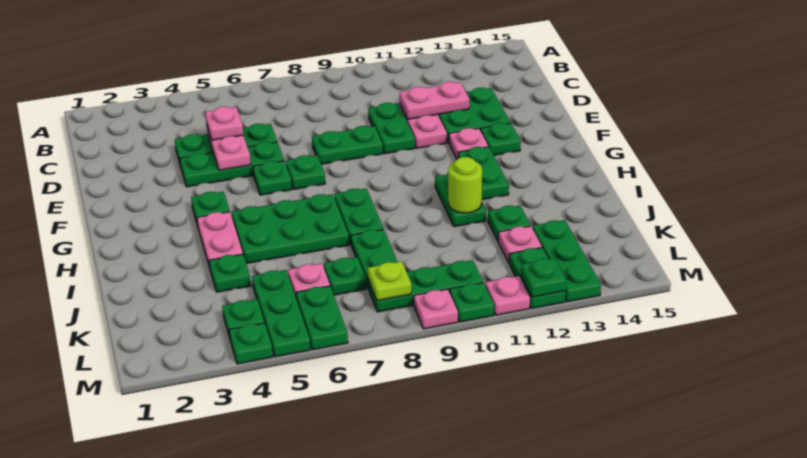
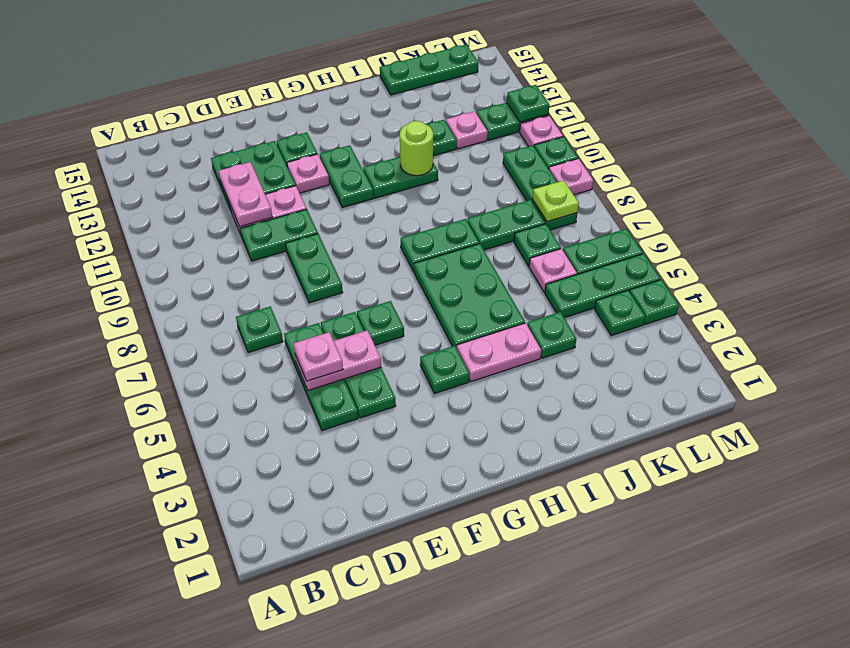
green plate F7 level 1 -> green plate C7 level 1
green plate G12:H12 level 1 -> green plate G11:G12 level 1
green plate K13:M13 level 1 -> green plate J15:L15 level 1

